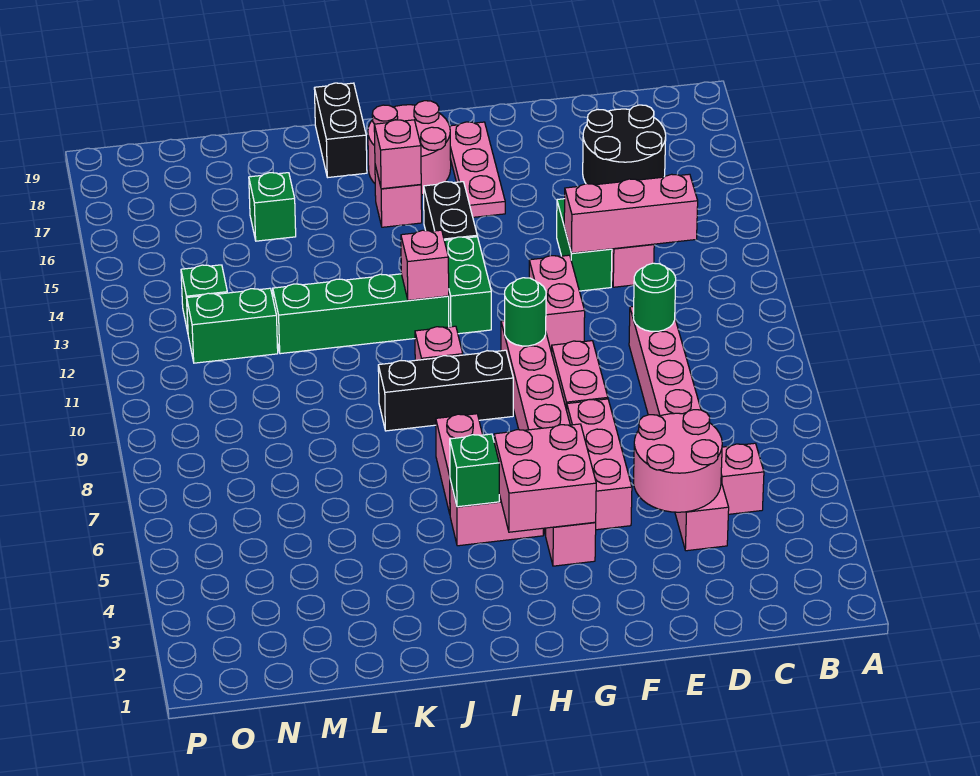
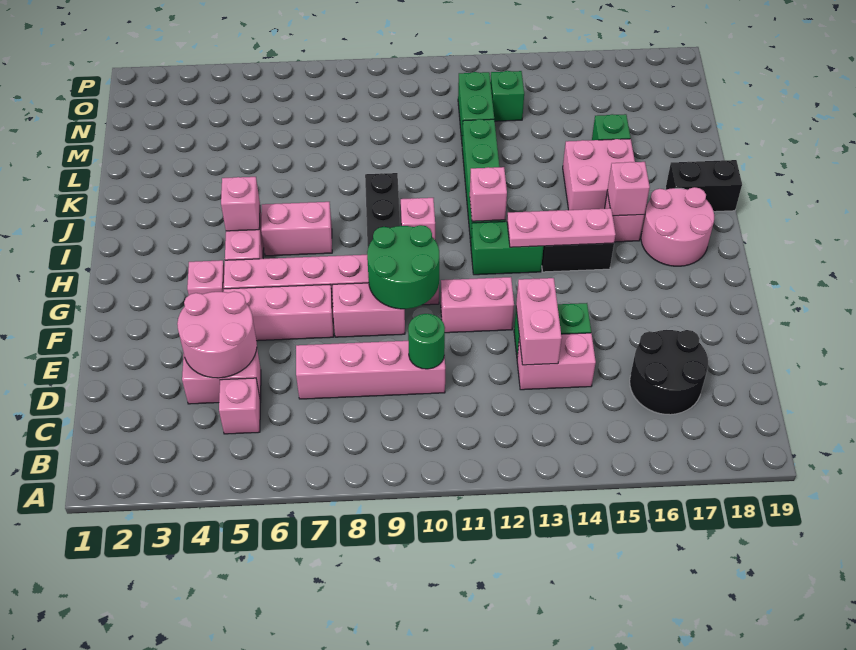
pink brick C13:E13 level 2 -> pink brick D13:E13 level 2
pink brick G4:H5 level 2 -> pink brick J15:K16 level 1
green round brick G10 level 2 -> green round brick F9:G10 level 2
pink plate G16:G18 level 1 -> pink plate H13:H15 level 2
green brick I5 level 2 -> pink brick I5 level 2

